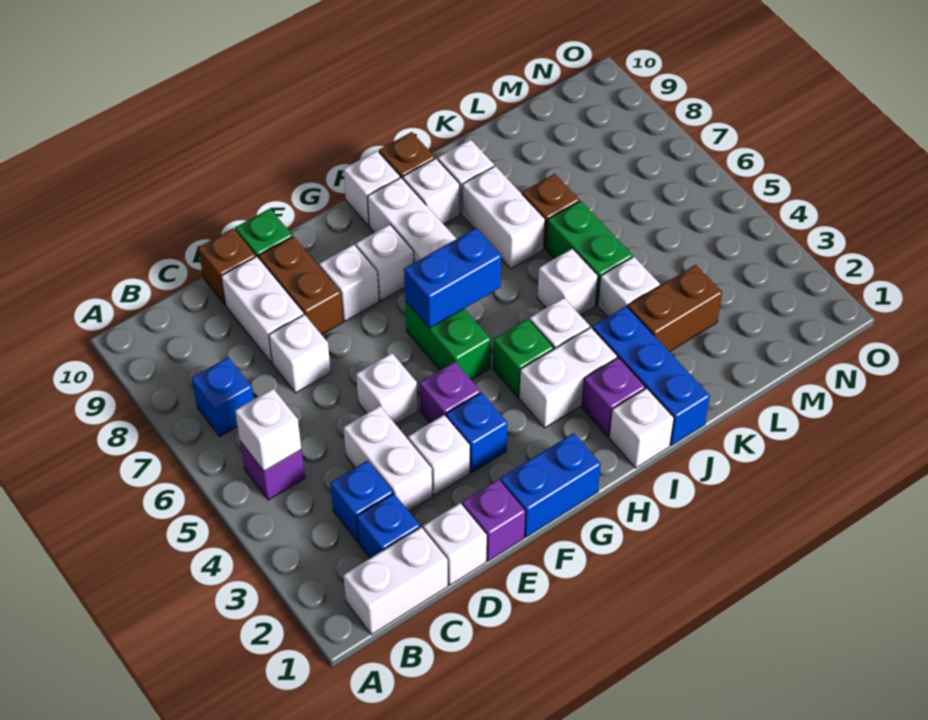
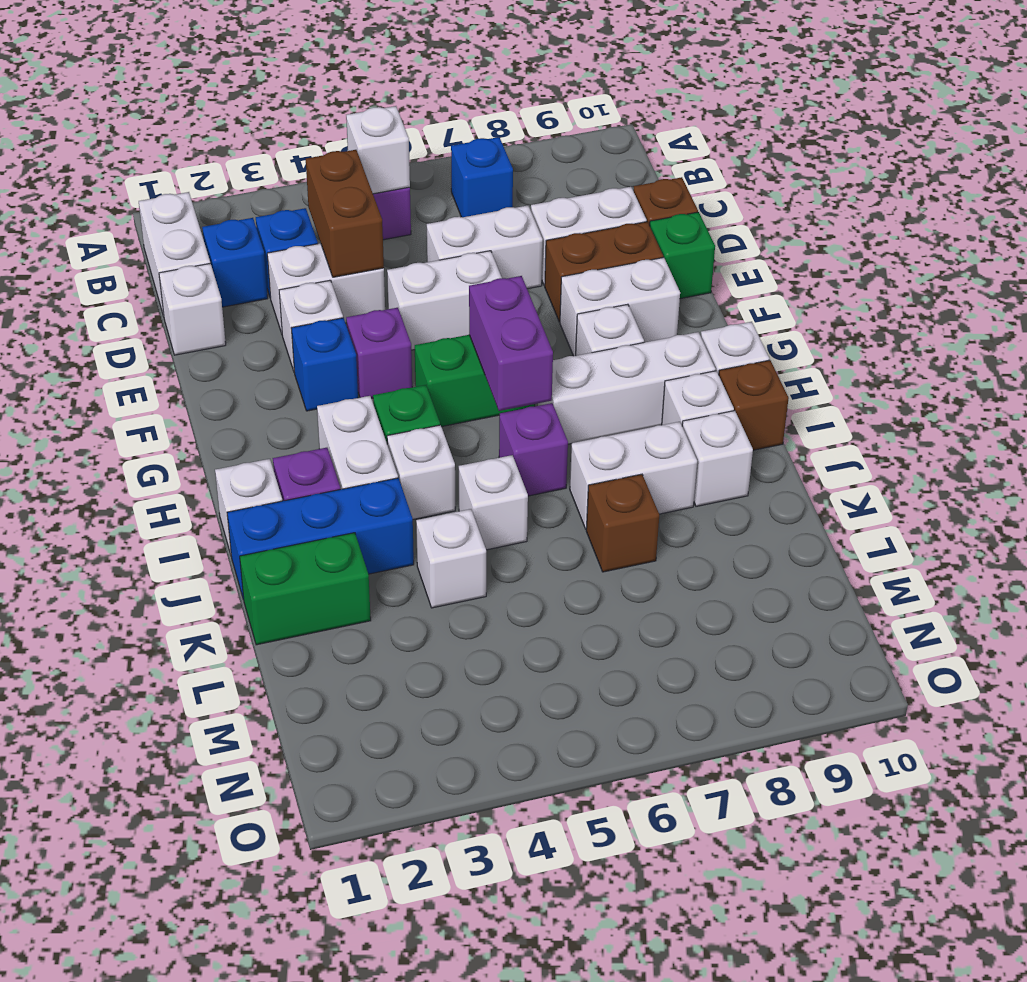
white brick D7 level 1 -> white brick D6:D7 level 1
purple brick E1 level 1 -> purple brick I6 level 1
white brick E5 level 1 -> white brick E5:E6 level 1
blue brick F1:G1 level 1 -> none
white brick F8 level 1 -> white brick F8:F9 level 1
blue brick G6:H6 level 2 -> purple brick G6:H6 level 2
brown brick K3:L3 level 1 -> brown brick C4:D4 level 2
green brick K5:K6 level 1 -> green brick K1:K2 level 1

